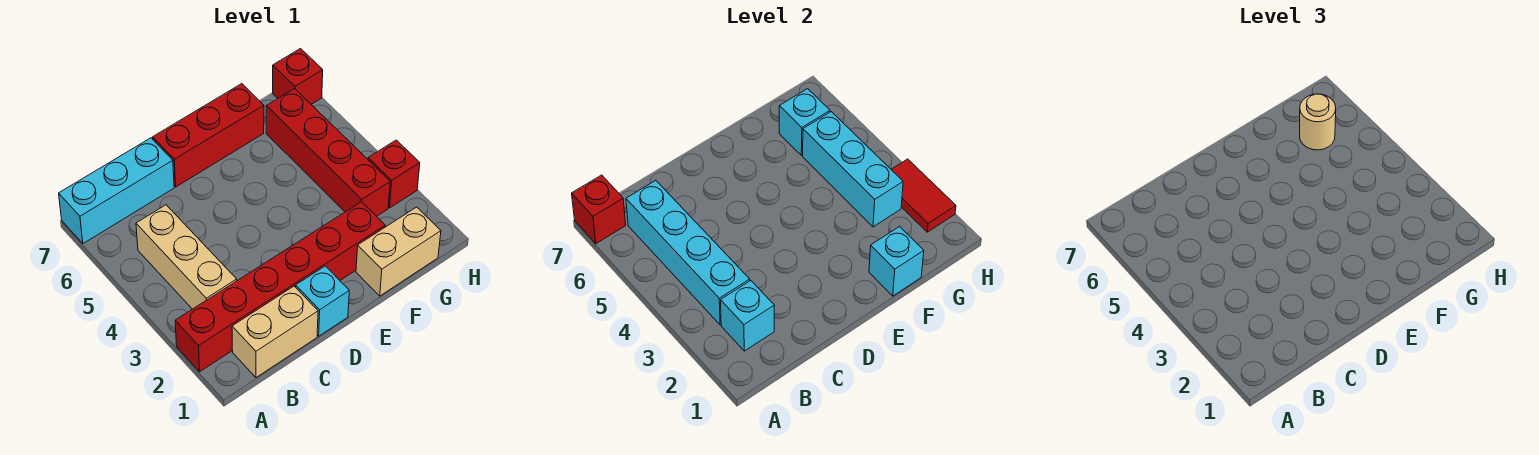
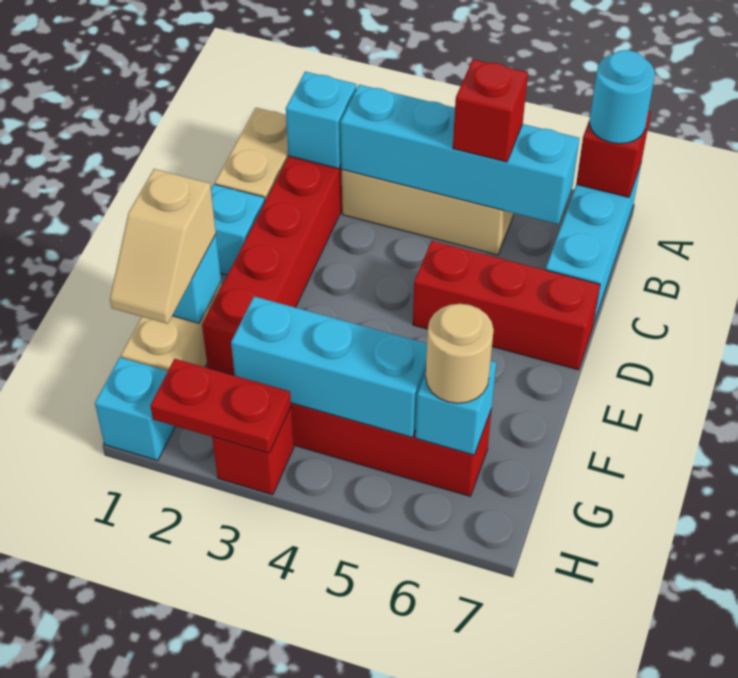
none -> cyan round brick A7 level 3
red brick D7:F7 level 1 -> red brick D5:D7 level 1
none -> tan slope F1:G1 level 3 top F
none -> cyan brick H1 level 1
red tile H2:H3 level 2 -> red plate H2:H3 level 2
red brick H7 level 1 -> red brick B5 level 3

